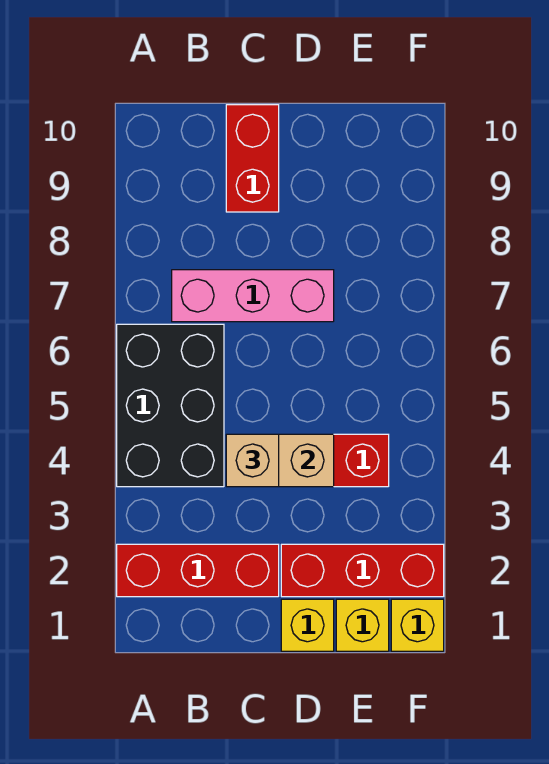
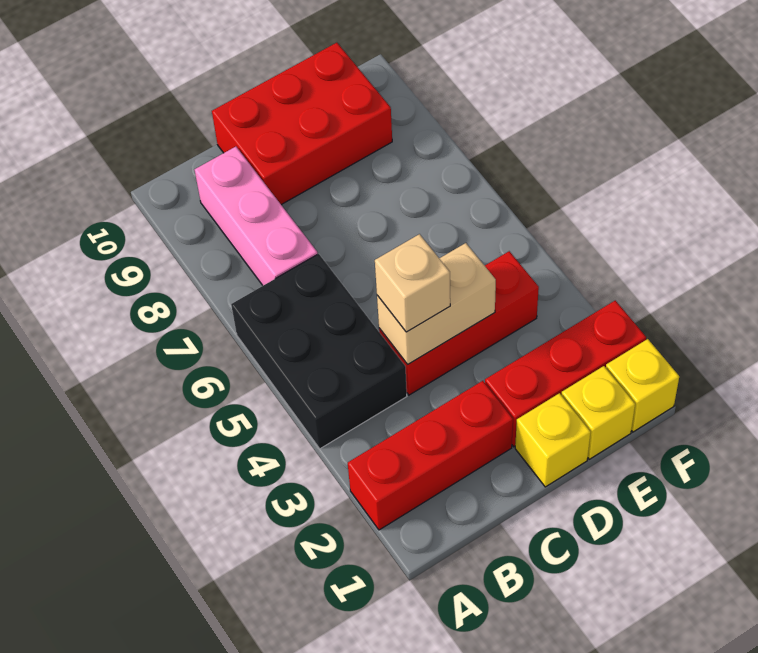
pink brick B7:D7 level 1 -> pink brick B7:B9 level 1
red brick C9:C10 level 1 -> red brick C9:E10 level 1

